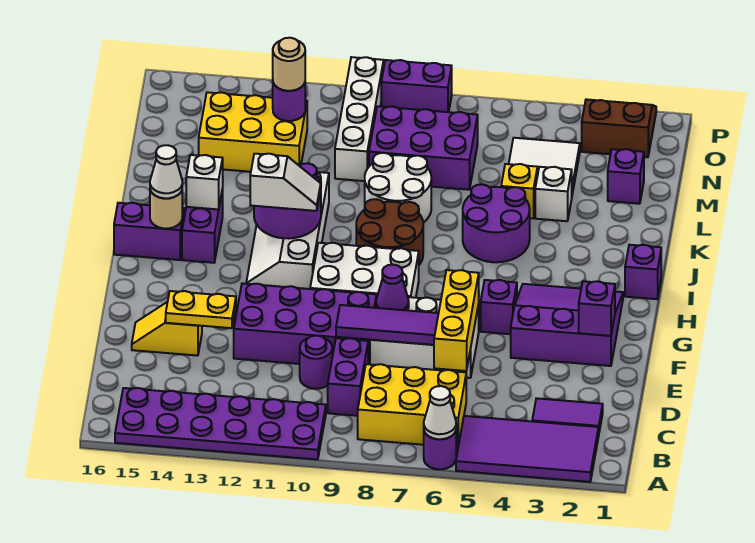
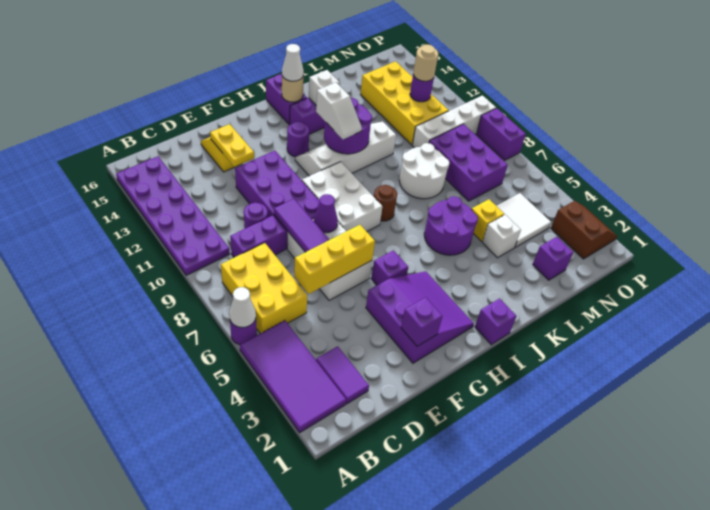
none -> purple round brick H13 level 1
brown round brick I8:J9 level 1 -> brown round brick I8 level 1
yellow brick M12:N14 level 1 -> yellow brick M11:N14 level 1

